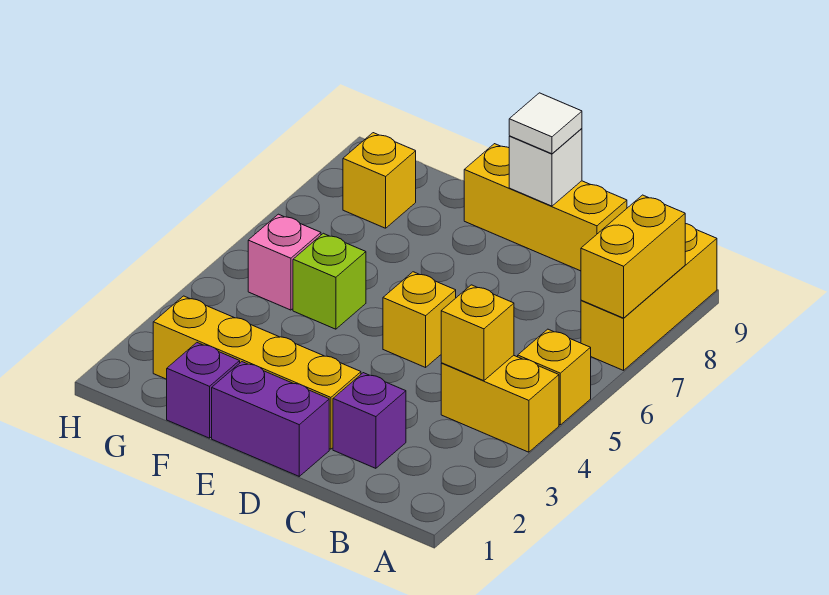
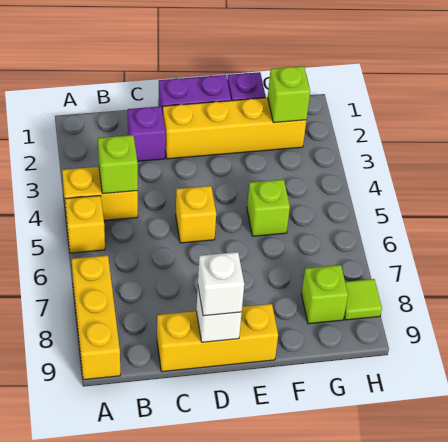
yellow brick A7:A8 level 2 -> none
yellow brick B4 level 2 -> lime brick B4 level 2
white tile D9 level 3 -> white brick D9 level 3
none -> lime brick G2 level 2
pink brick G5 level 1 -> none
yellow brick G8 level 1 -> lime brick G8 level 1
none -> lime tile H8 level 1

